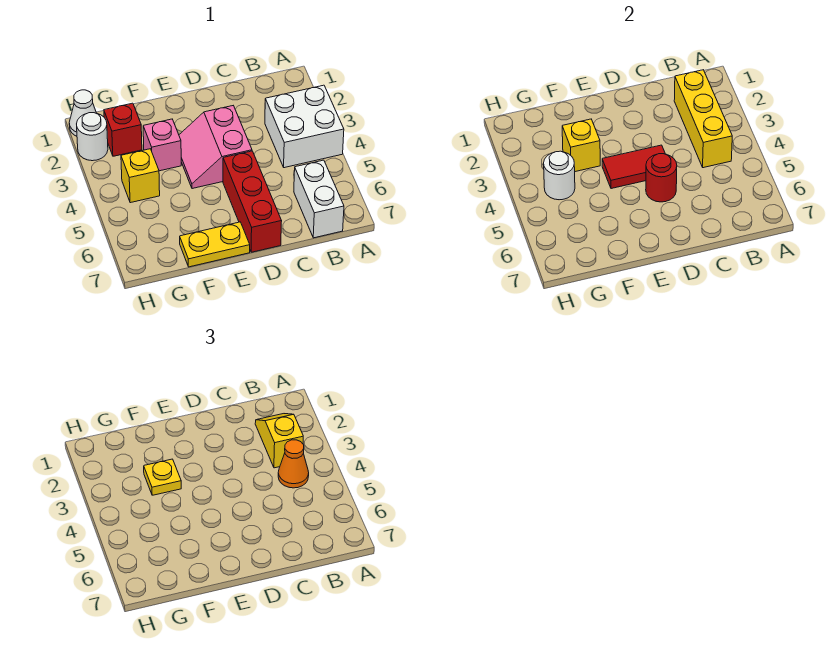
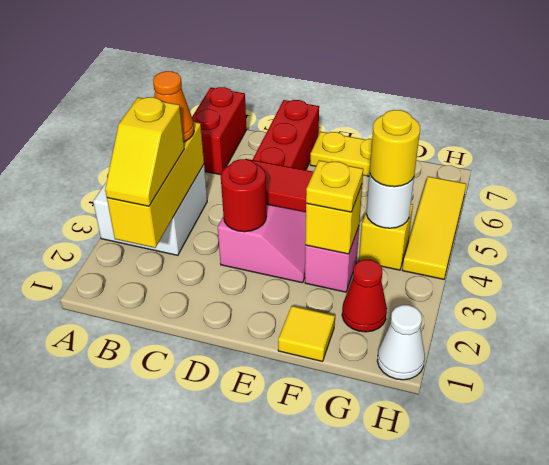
white brick B6:B7 level 1 -> red brick B6:B7 level 1
red round brick D5 level 2 -> red round brick D3 level 2
none -> yellow tile F1 level 1
red brick G2 level 1 -> red cone G2 level 1
none -> yellow round brick G4 level 3
white round brick H2 level 1 -> none
none -> yellow tile H4:H6 level 1

